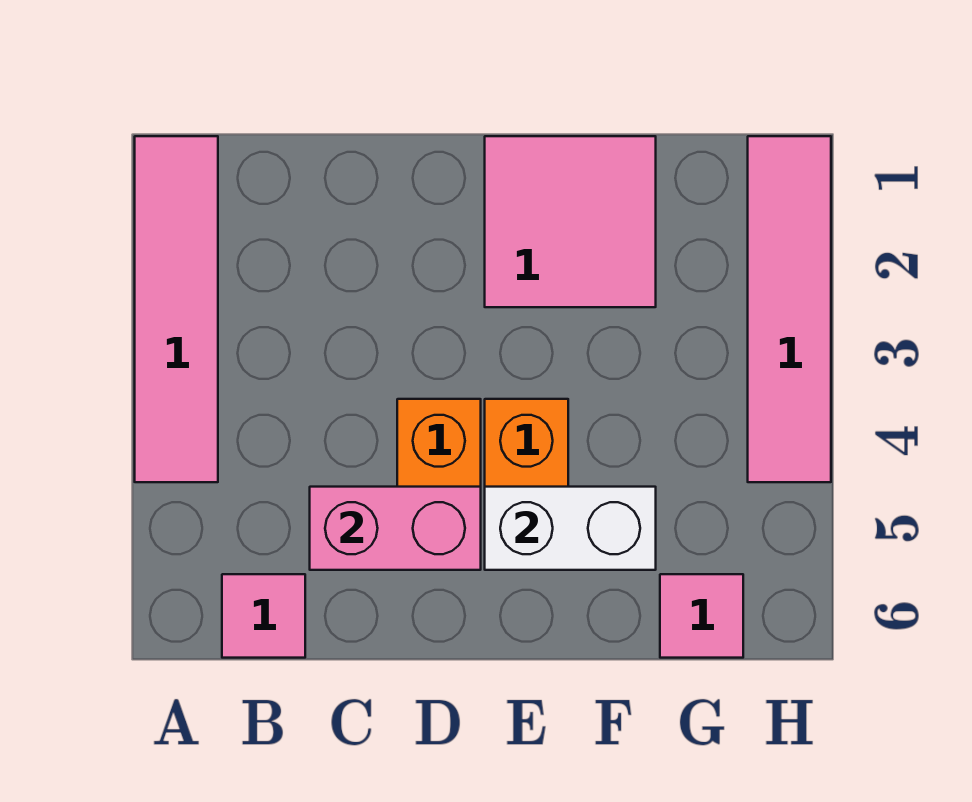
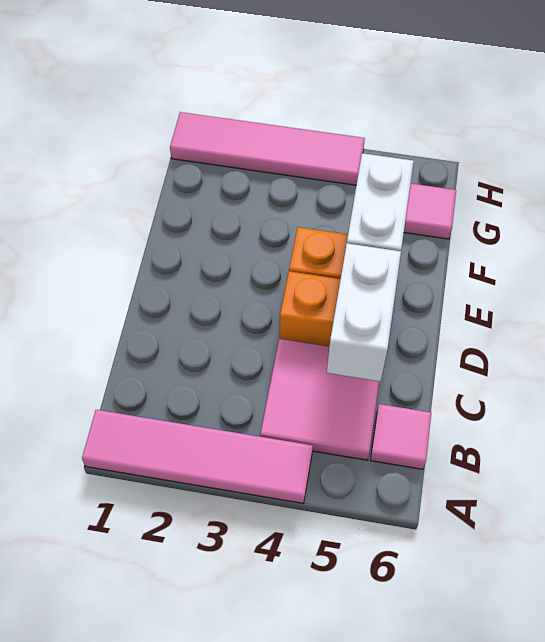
pink brick C5:D5 level 2 -> white brick C5:D5 level 2
pink tile E1:F2 level 1 -> pink tile B4:C5 level 1

